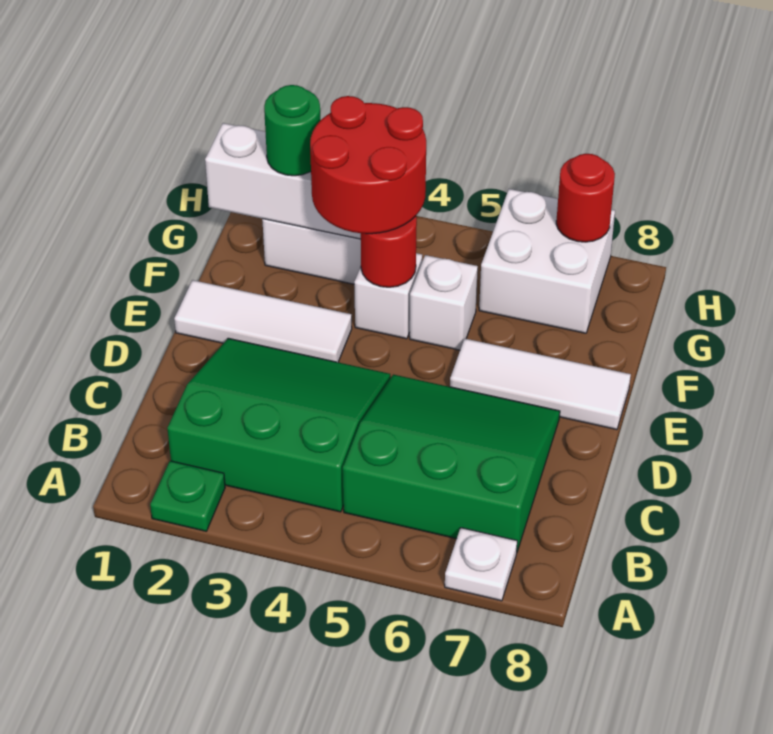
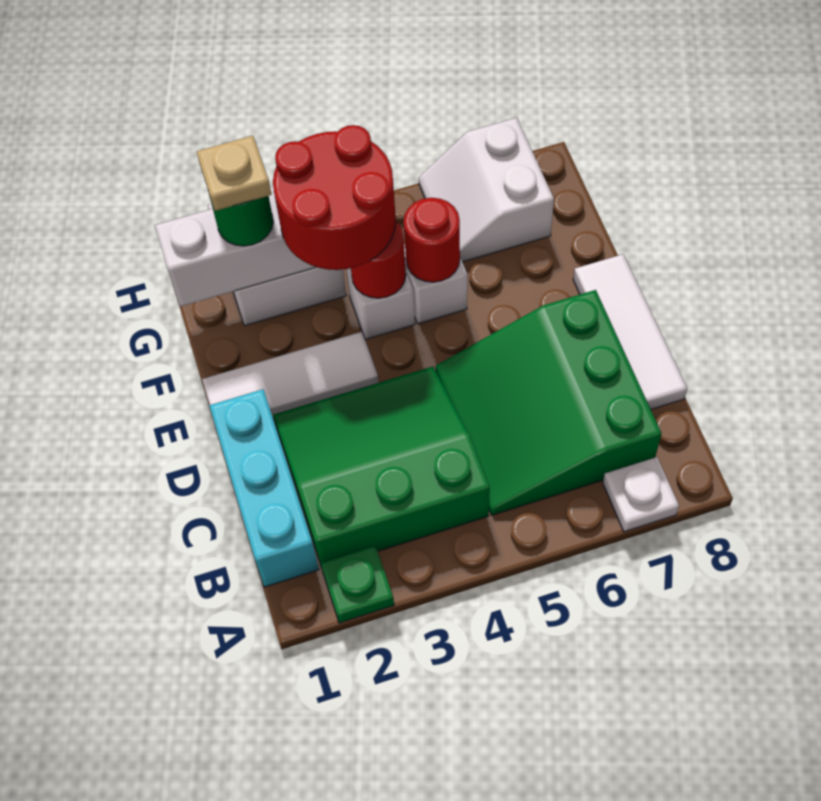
none -> cyan brick B1:D1 level 1
green slope B5:D7 level 1 top B -> green slope B5:D7 level 1 top 7
white tile E6:E8 level 1 -> white tile C8:E8 level 1
none -> tan plate G2 level 4
white brick G6:H7 level 1 -> white slope G6:H7 level 1 top 7
red round brick H7 level 2 -> red round brick F5 level 2

